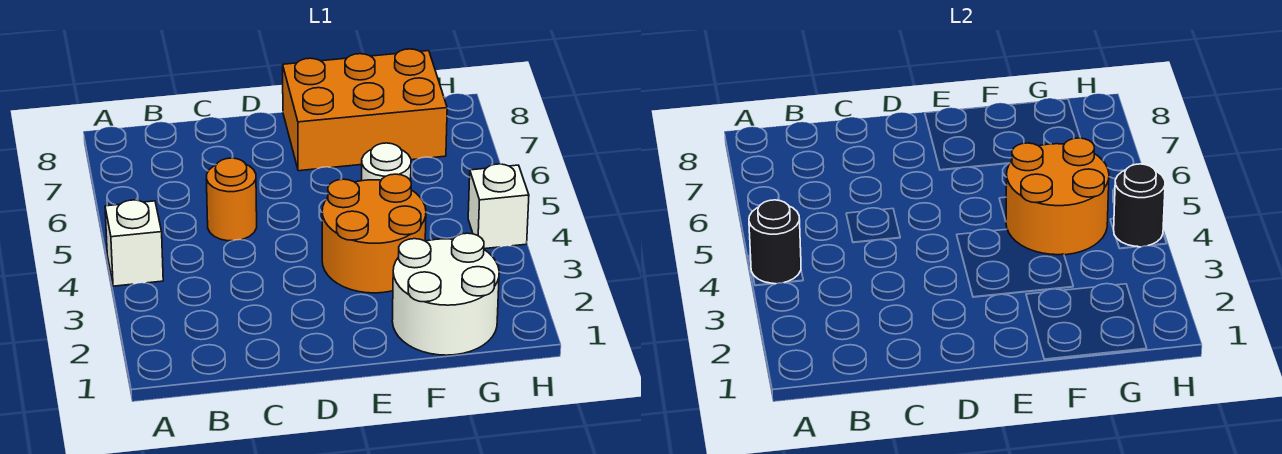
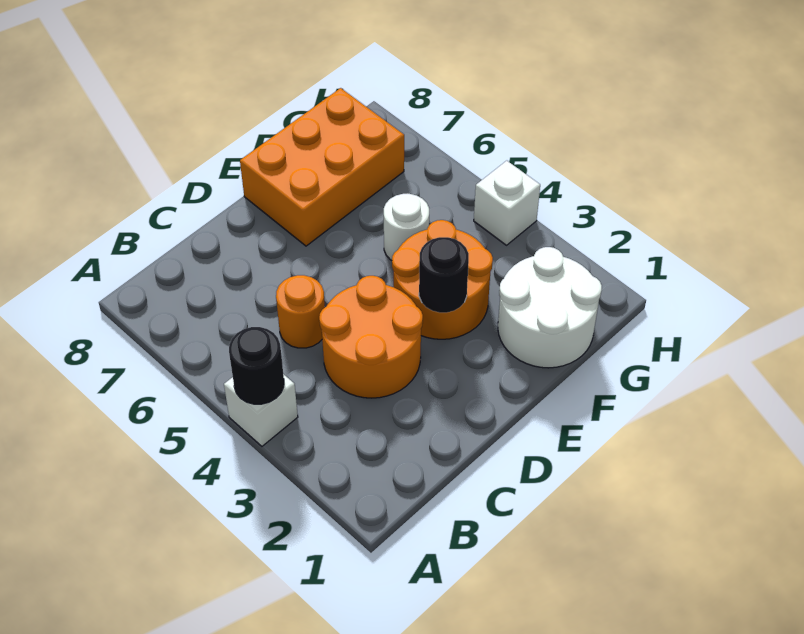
orange round brick F4:G5 level 2 -> orange round brick C3:D4 level 1
black round brick H4 level 2 -> black round brick E3 level 2

